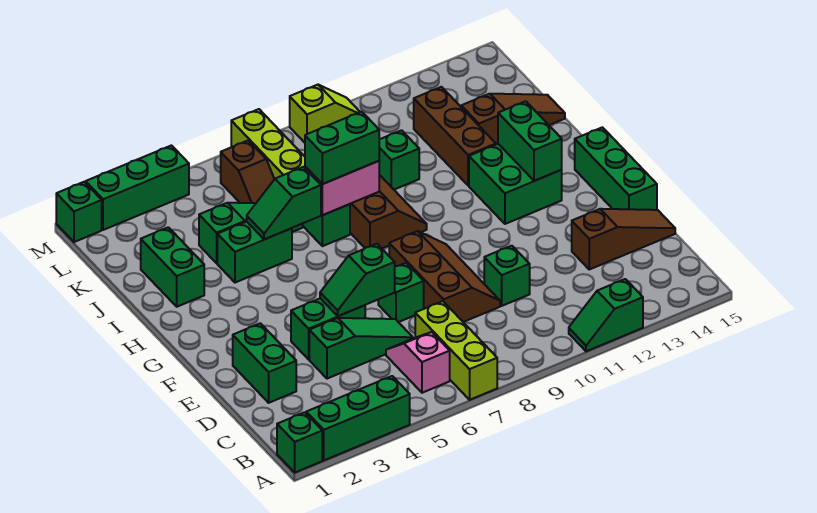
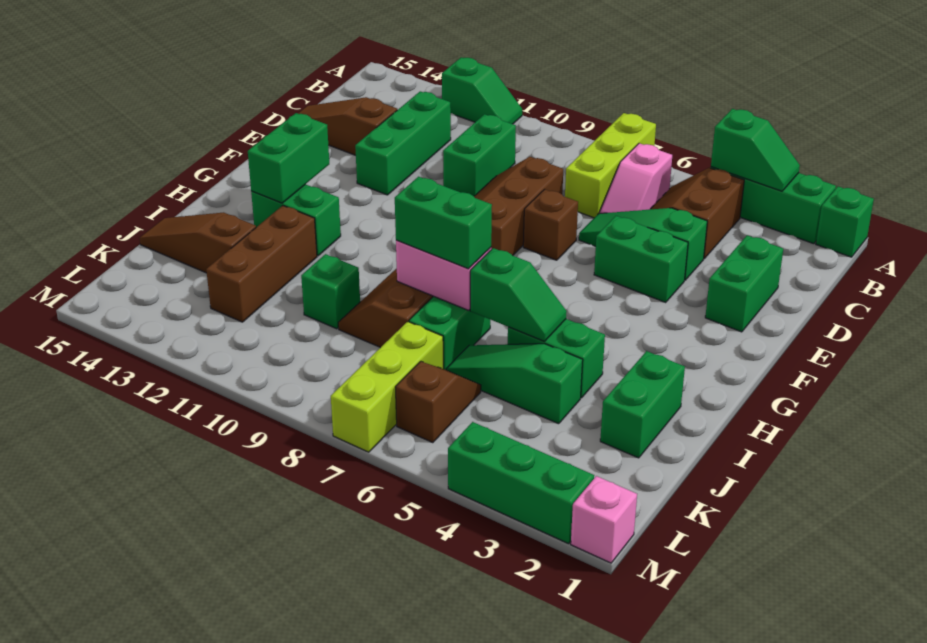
none -> brown slope B4:C5 level 1 top 4
green brick D10 level 1 -> green brick C10:D10 level 1
green slope E5:E6 level 2 top 6 -> green slope A3:A4 level 2 top 4
green brick E7 level 1 -> brown brick E7 level 1
green brick E15:G15 level 1 -> green brick C12:E12 level 1
green brick G12:H13 level 1 -> green brick H12:H13 level 1
green brick M1 level 1 -> pink brick M1 level 1
lime slope M9:M10 level 1 top 9 -> none

